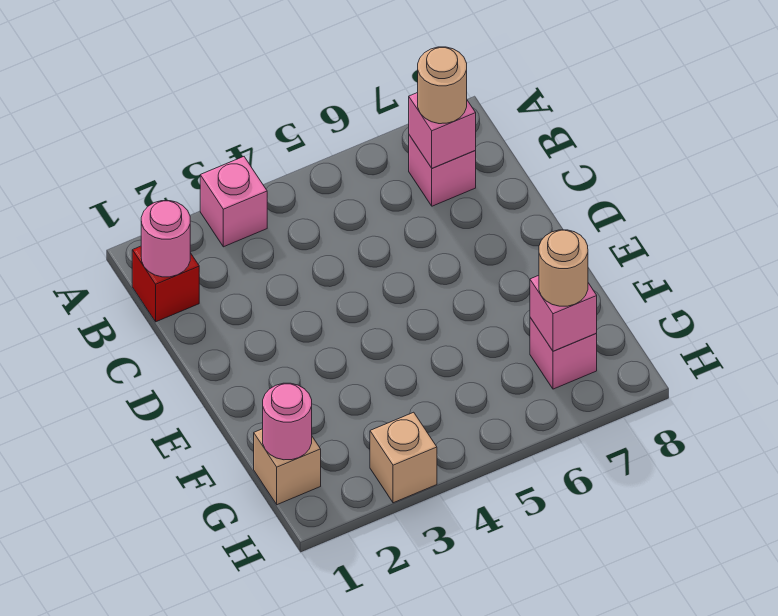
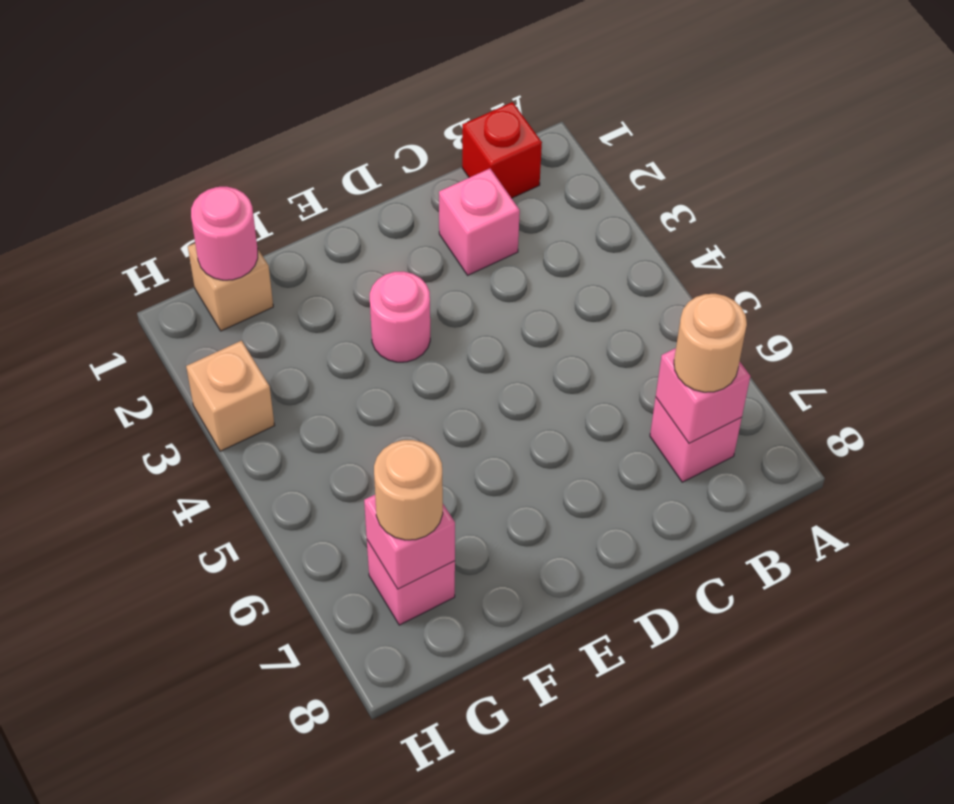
pink brick A3 level 1 -> pink brick C2 level 1
pink round brick B1 level 2 -> pink round brick E3 level 1

